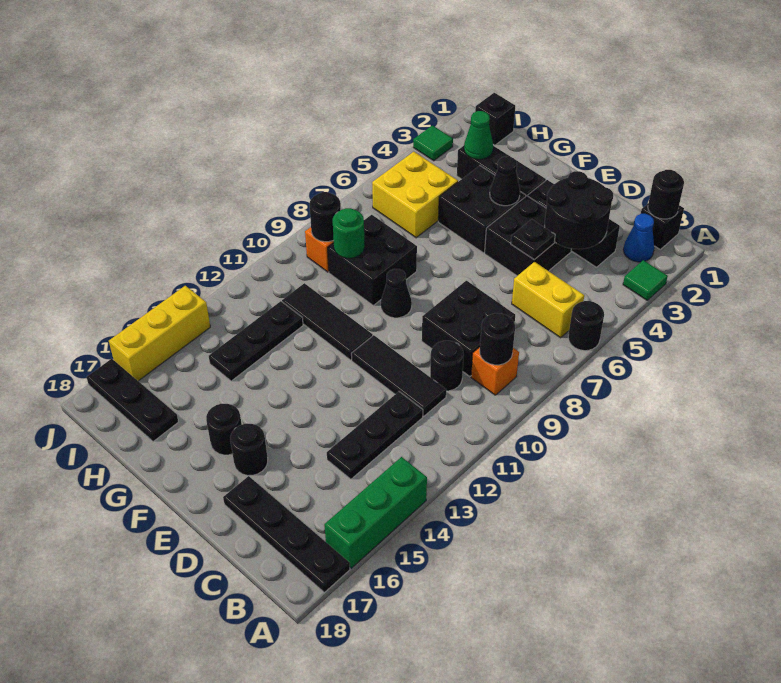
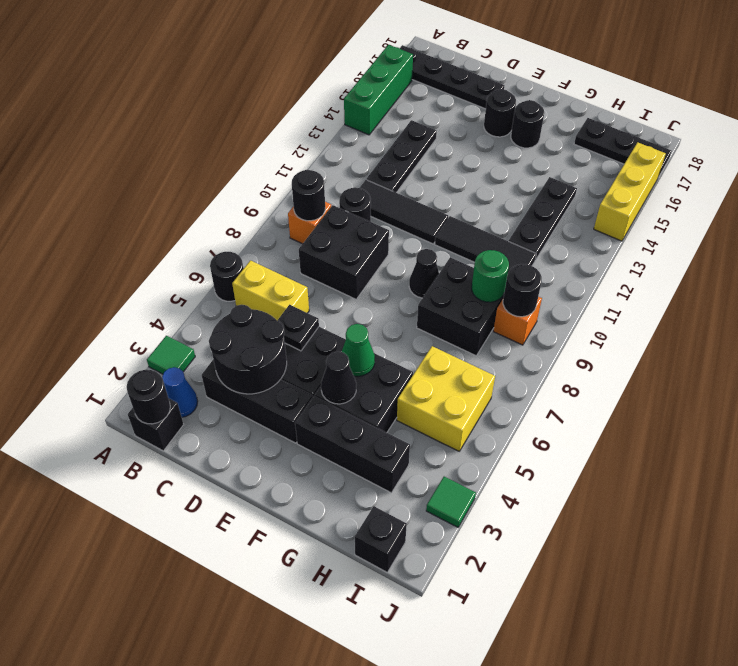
green cone H3 level 2 -> green cone F5 level 2

